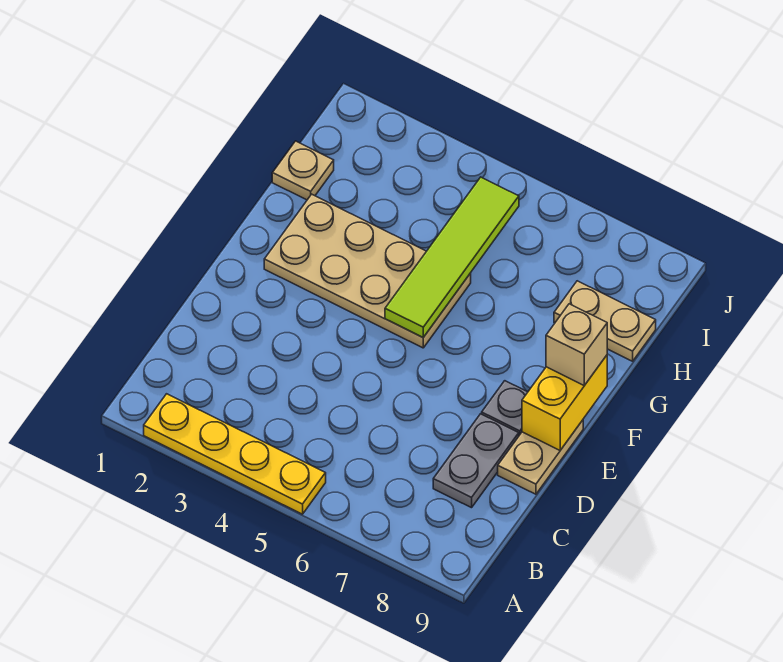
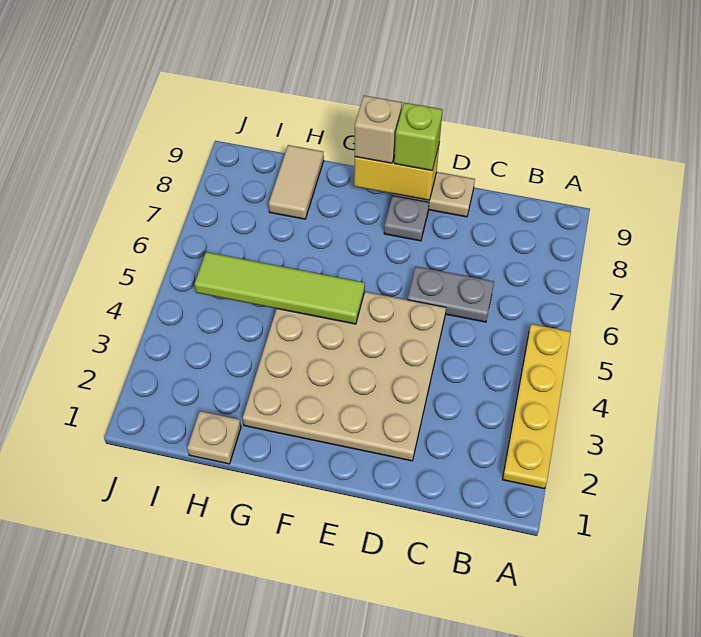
grey plate C8:D8 level 1 -> grey plate C6:D6 level 1
none -> lime brick E9 level 3
tan plate F2:G5 level 1 -> tan plate D2:G5 level 1
tan plate H8:H9 level 1 -> tan tile H8:H9 level 1

